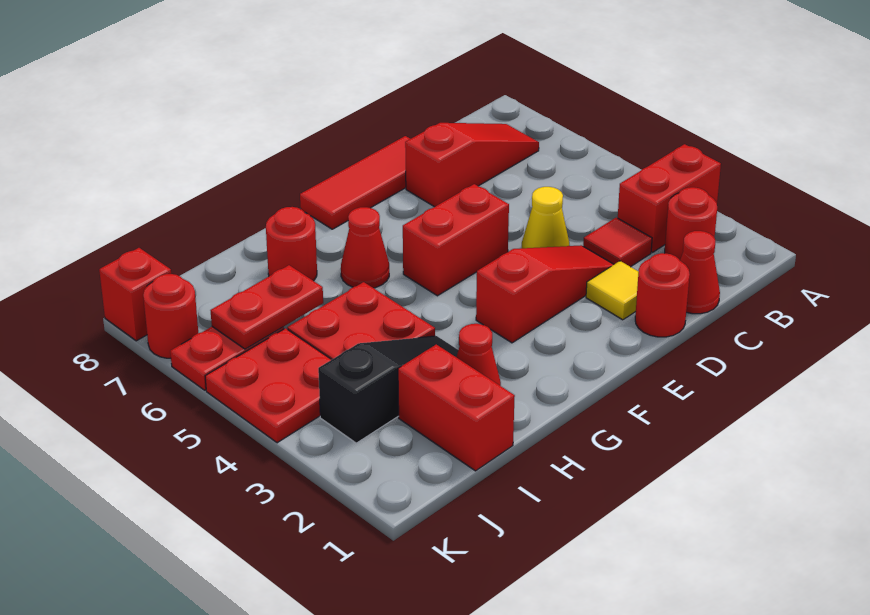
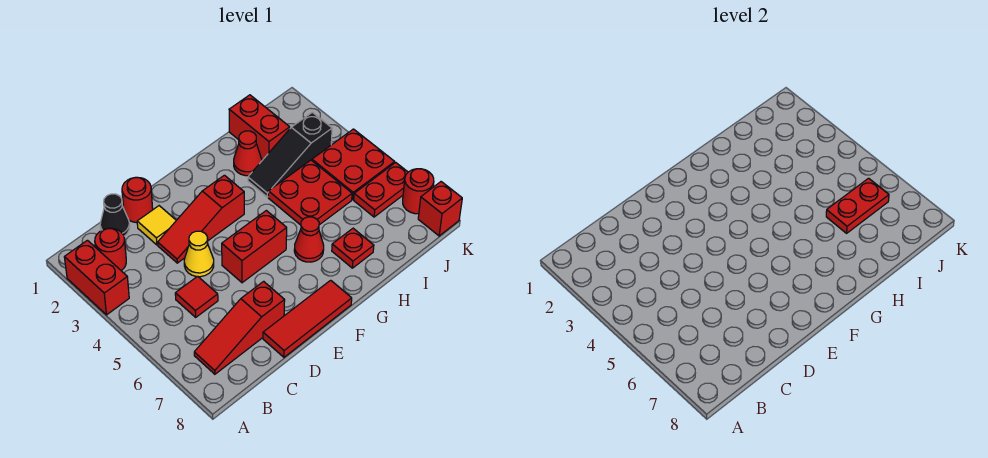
red brick A3:B3 level 1 -> red brick A2:A3 level 1
red cone C1 level 1 -> black cone C1 level 1
red tile C3 level 1 -> red tile C5 level 1
red round brick H7 level 1 -> red plate H7 level 1

